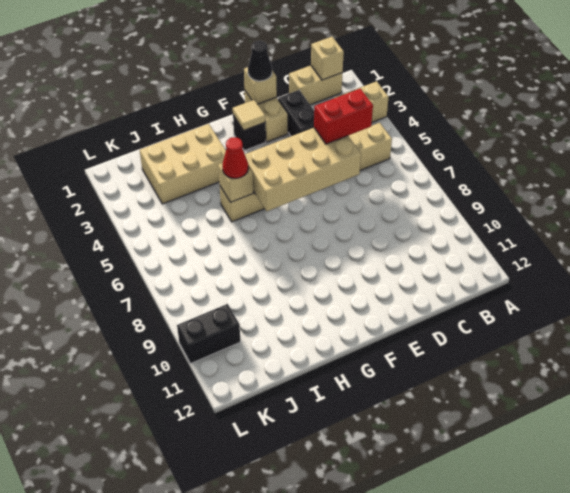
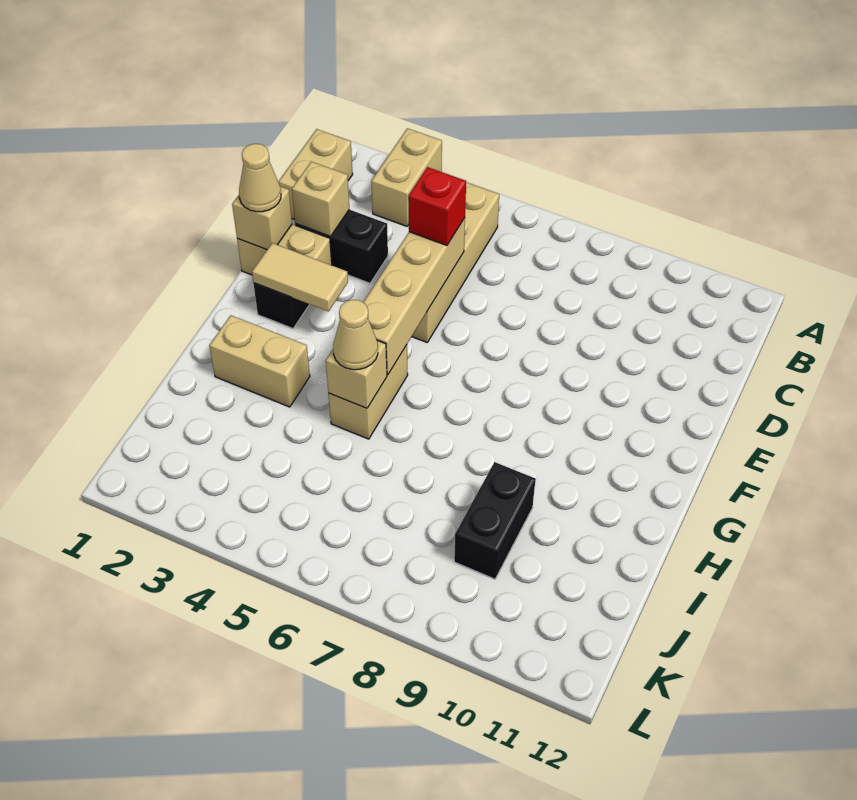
tan brick B1 level 2 -> tan brick D2 level 2
red brick C5:D5 level 3 -> red brick D5 level 3
tan brick D5:G6 level 2 -> tan brick D5:G5 level 2
black cone E1 level 3 -> tan cone E1 level 3
tan tile F2 level 2 -> tan tile F2:F3 level 2
tan brick H2:J3 level 1 -> tan brick H2:H3 level 1
red cone H5 level 3 -> tan cone H5 level 3
black brick K10:L10 level 1 -> black brick I9:J9 level 1

